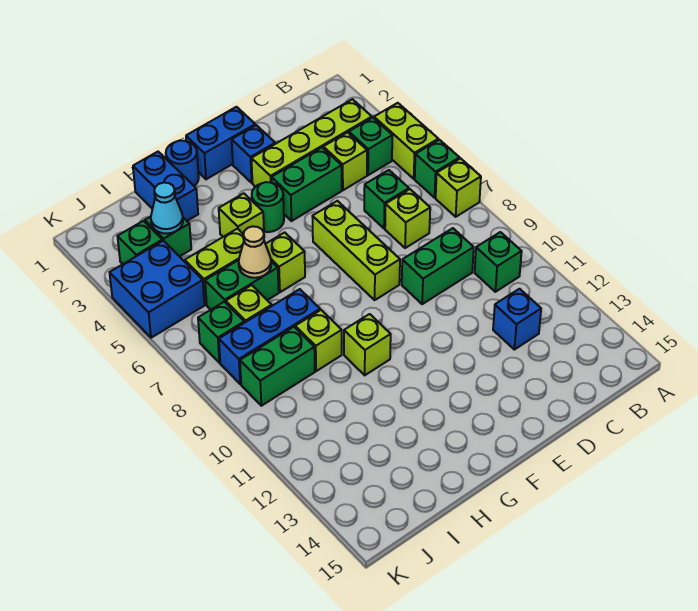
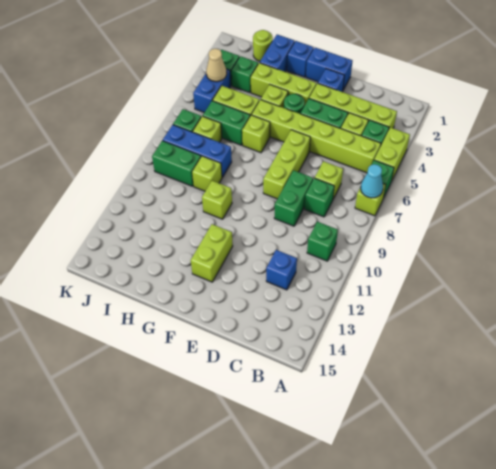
none -> lime brick B5:G5 level 1
green brick C6 level 1 -> green brick C8 level 1
green brick C9:D9 level 1 -> green brick D8:D9 level 1
none -> lime brick F3:H3 level 1
none -> lime brick F12:F13 level 1
blue round brick G1 level 1 -> blue brick G1 level 1
tan cone H6 level 2 -> tan cone J4 level 2
none -> lime round brick I1 level 1
cyan cone I3 level 2 -> cyan cone A7 level 2
blue brick J4:K5 level 1 -> blue brick J4:J5 level 1

